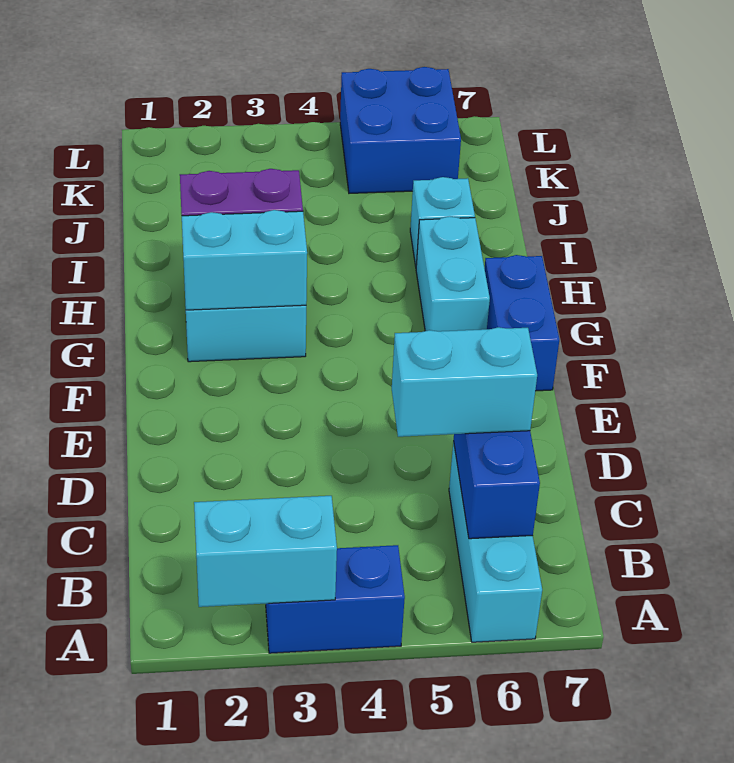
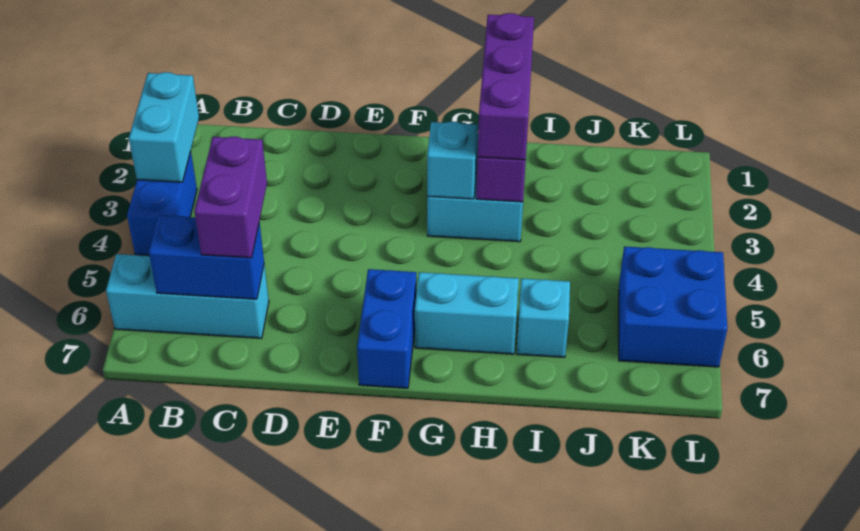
cyan brick C5:C6 level 3 -> purple brick C5:C6 level 3
blue brick F7:G7 level 1 -> blue brick F6:F7 level 1
cyan brick G2:G3 level 2 -> cyan brick G3 level 2
none -> purple brick H1:H3 level 3

